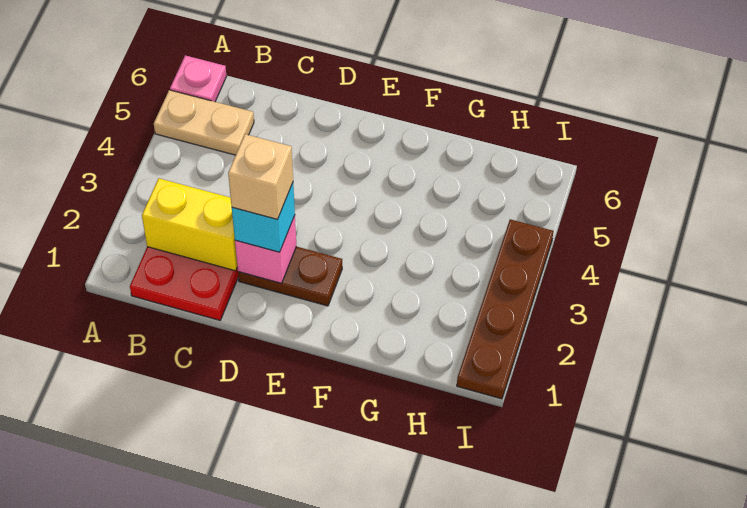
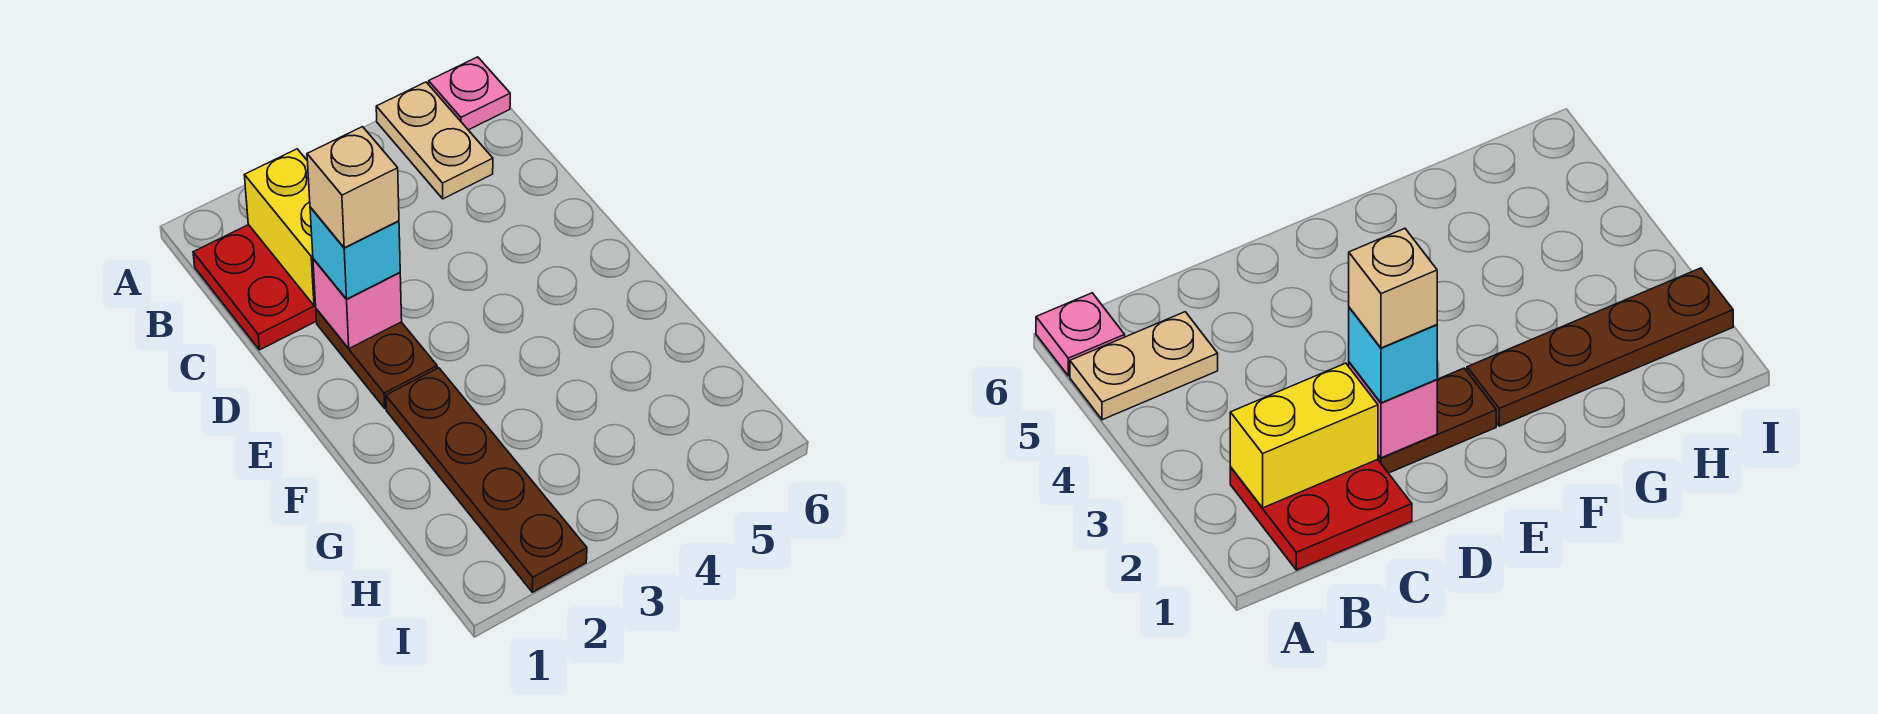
brown plate I1:I4 level 1 -> brown plate F2:I2 level 1

